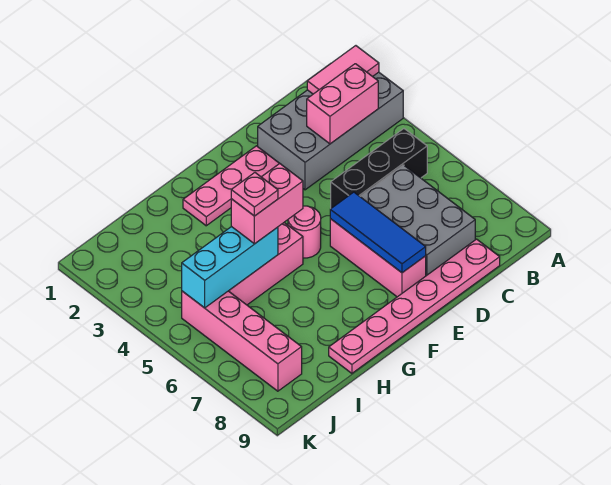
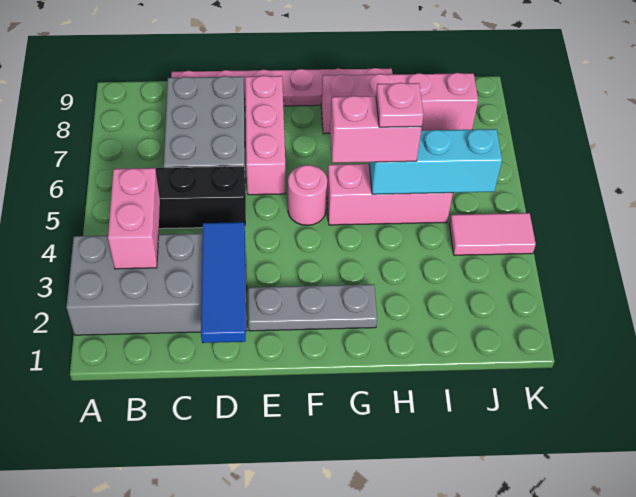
pink tile A2:B2 level 2 -> pink tile J4:K4 level 1
pink brick B3:C3 level 2 -> pink brick B3:B4 level 2
pink plate E2:G2 level 1 -> grey plate E2:G2 level 1
blue tile E6:E8 level 2 -> blue tile D1:D3 level 2
pink brick J5:J8 level 1 -> pink brick G8:J8 level 1

